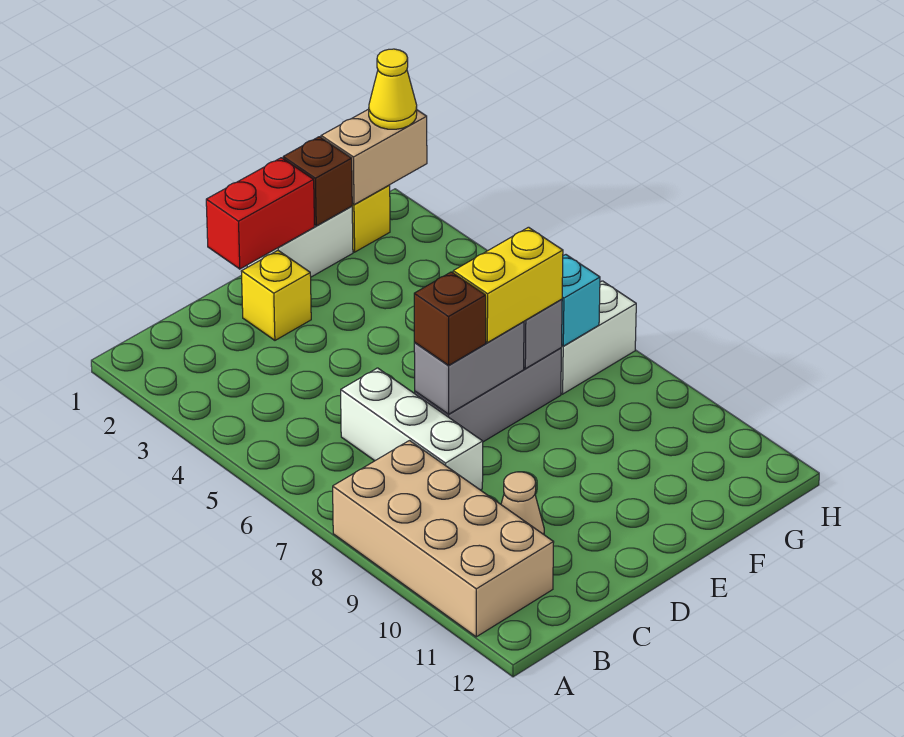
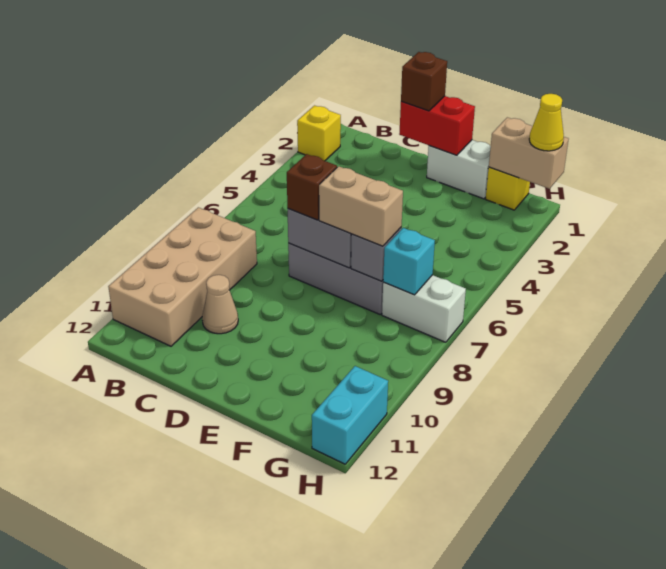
white brick C6:C8 level 1 -> none
yellow brick D2 level 1 -> yellow brick A2 level 1
yellow brick E7:F7 level 3 -> tan brick E7:F7 level 3
brown brick F1 level 2 -> brown brick D1 level 3
none -> cyan brick H11:H12 level 1

